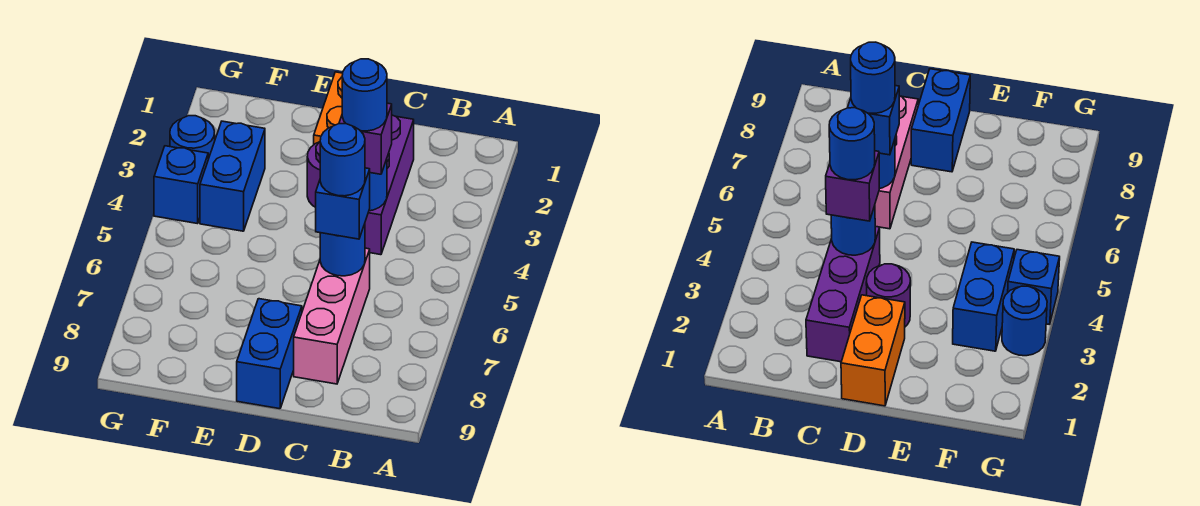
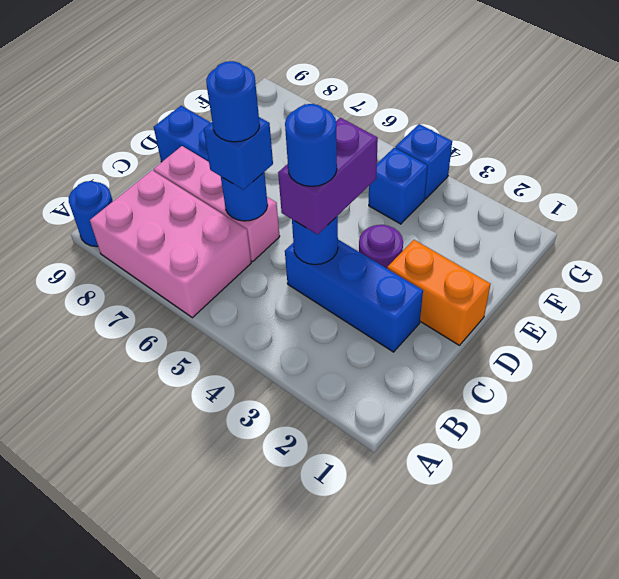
none -> pink brick A6:B8 level 1
purple brick C2:C4 level 1 -> blue brick C2:C4 level 1
purple brick C4 level 3 -> purple brick C4:D4 level 3
blue brick F3:F4 level 1 -> blue brick F4 level 1
blue round brick G3 level 1 -> blue round brick A9 level 1

